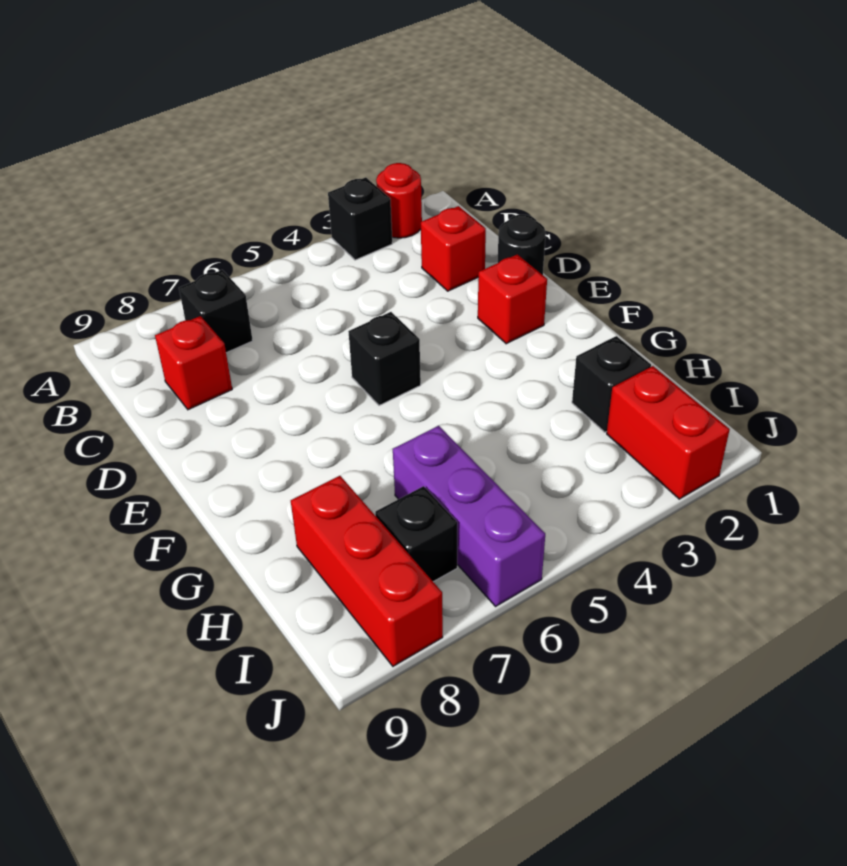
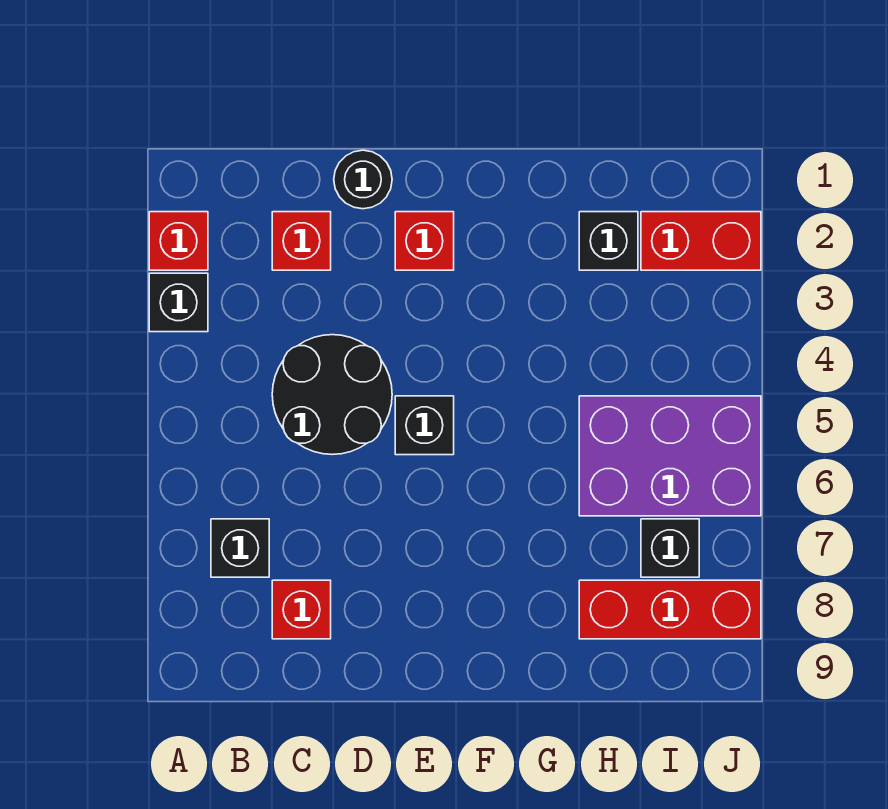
red round brick A2 level 1 -> red brick A2 level 1
none -> black round brick C4:D5 level 1
purple brick H6:J6 level 1 -> purple brick H5:J6 level 1

